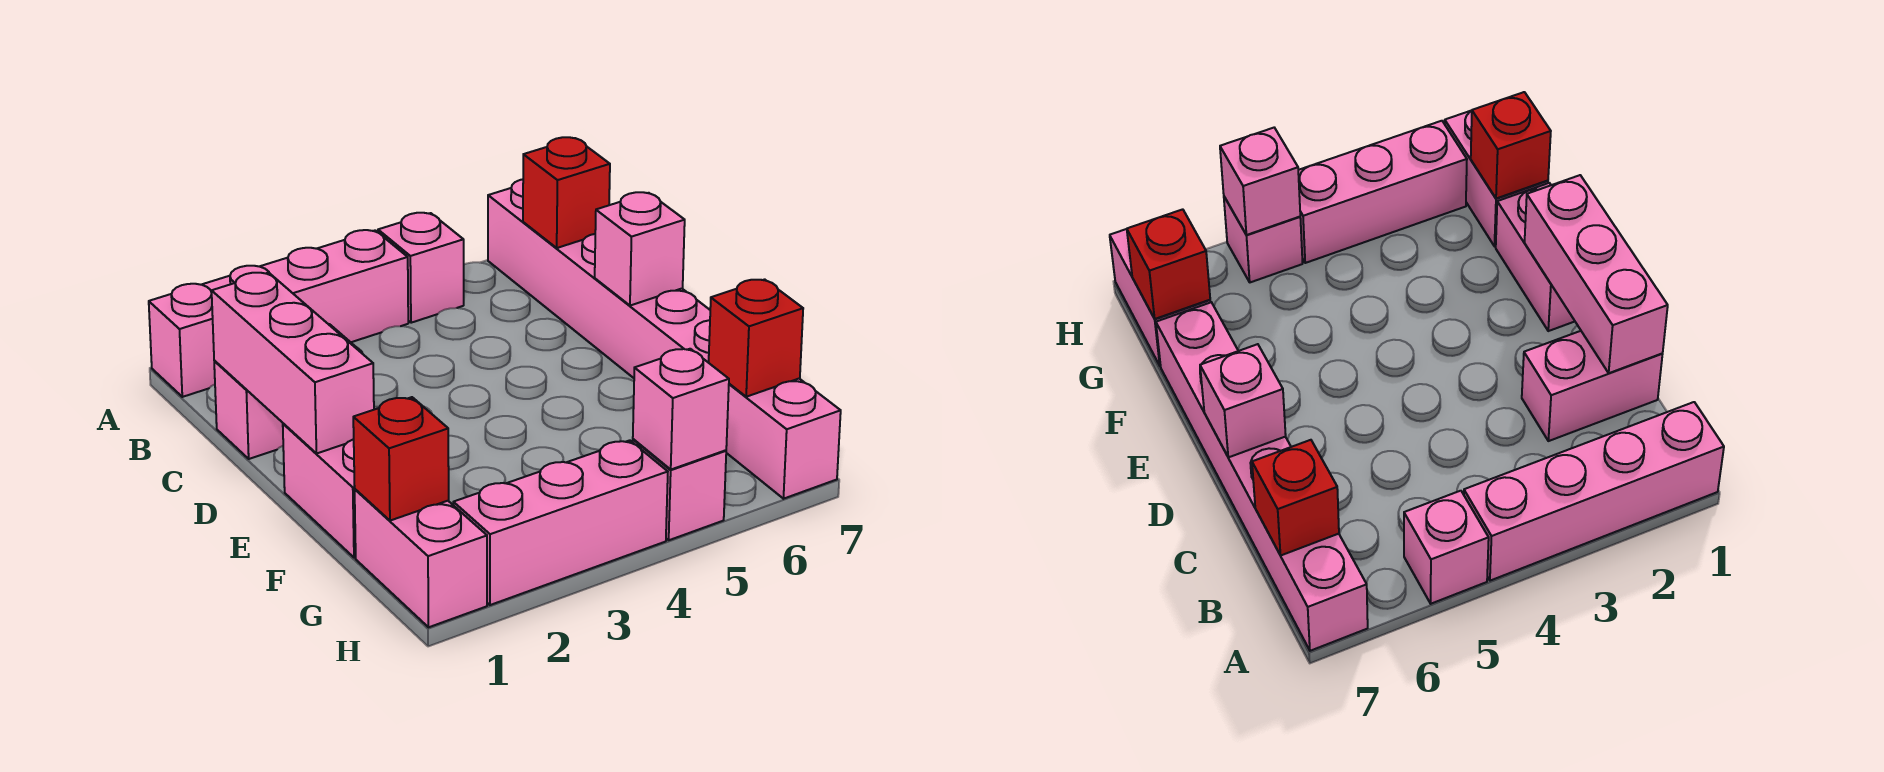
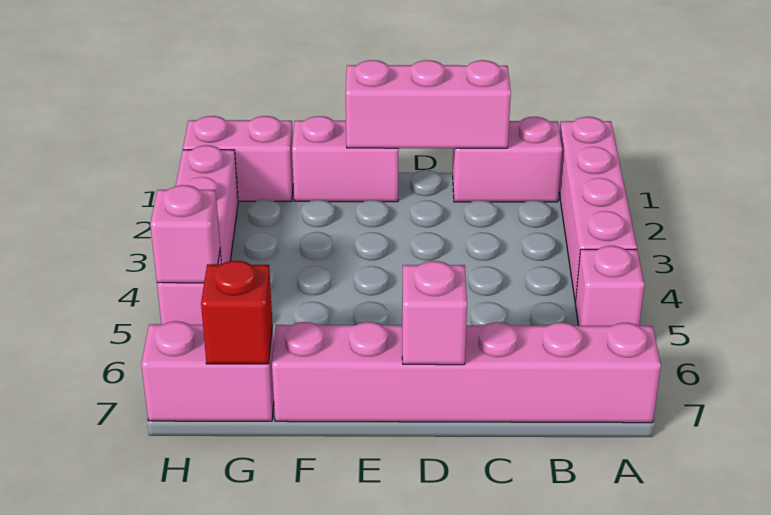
red brick B7 level 2 -> none
pink brick C1:C2 level 1 -> pink brick B1:C1 level 1
red brick G1 level 2 -> none

